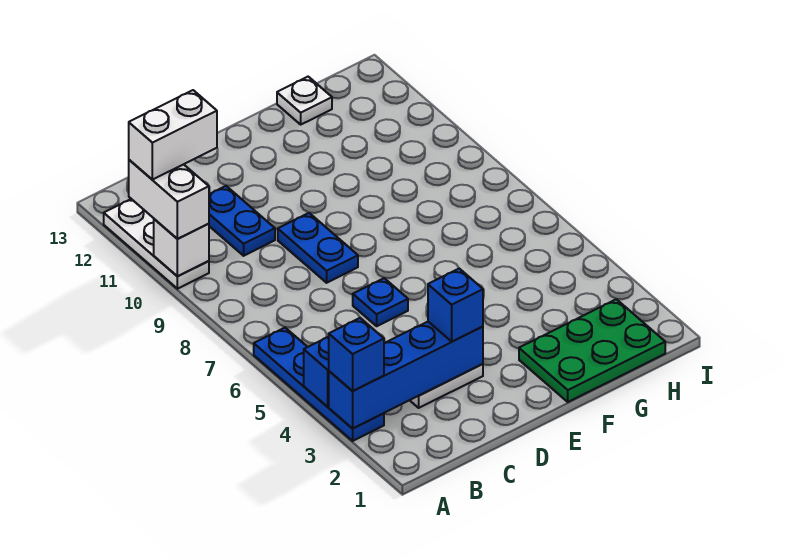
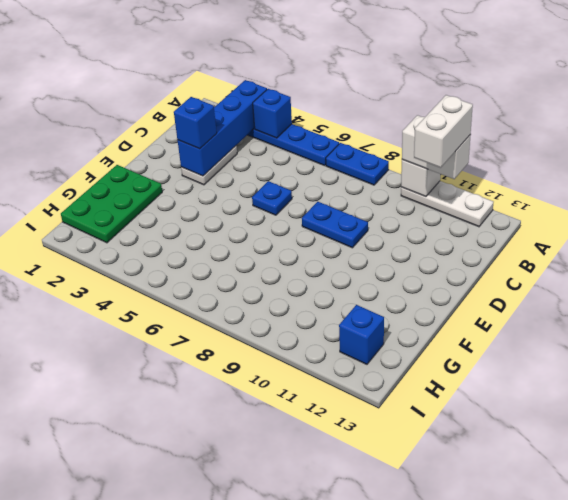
blue brick A3 level 3 -> blue brick H12 level 1
blue plate C10:C11 level 1 -> blue plate A7:A8 level 1
white plate G13 level 1 -> none

